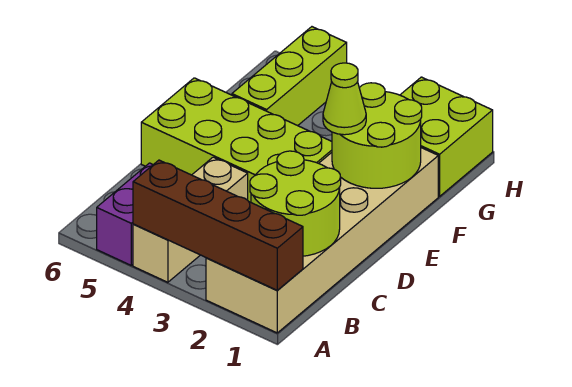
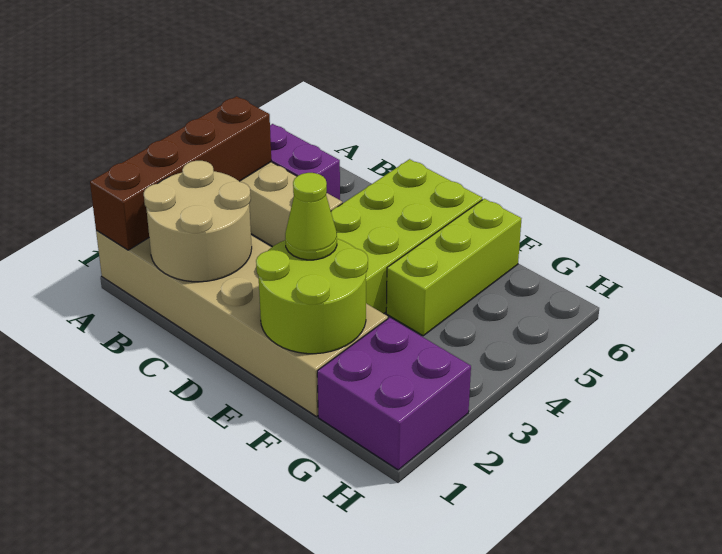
lime round brick B1:C2 level 2 -> tan round brick B1:C2 level 2
lime brick F5:H5 level 1 -> lime brick F4:F6 level 1
lime brick G1:H2 level 1 -> purple brick G1:H2 level 1

